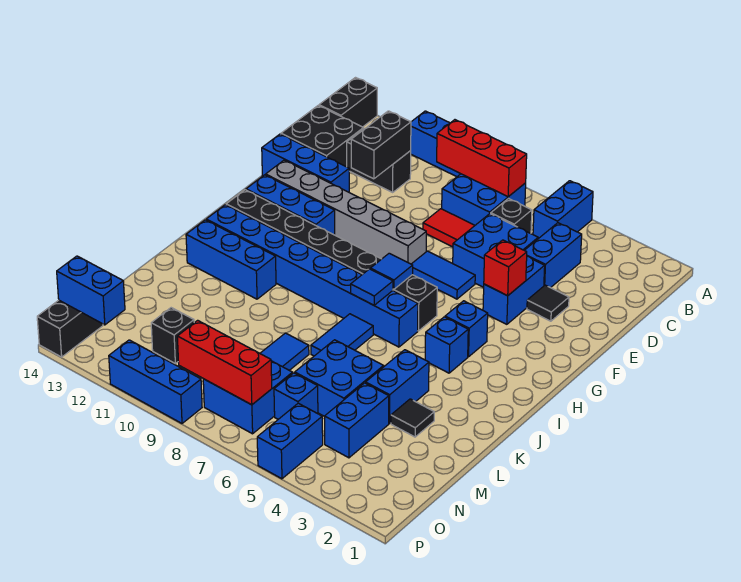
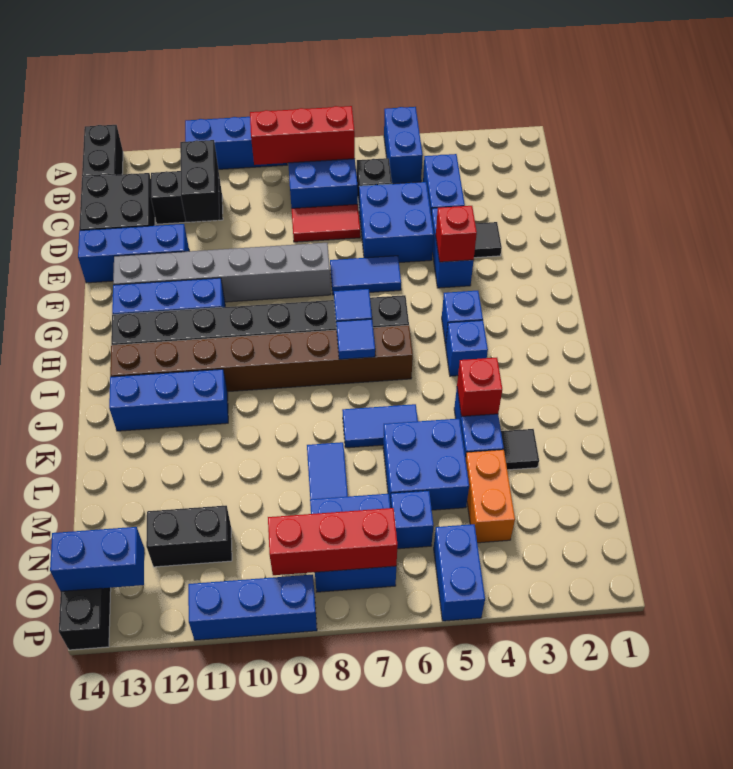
blue brick I6:I13 level 1 -> brown brick I6:I13 level 1
blue tile J7:K7 level 1 -> blue tile K6:K7 level 1
none -> red brick K4 level 2
blue brick M4:N4 level 1 -> orange brick M4:N4 level 1
black brick N11 level 1 -> black brick N11:N12 level 1

